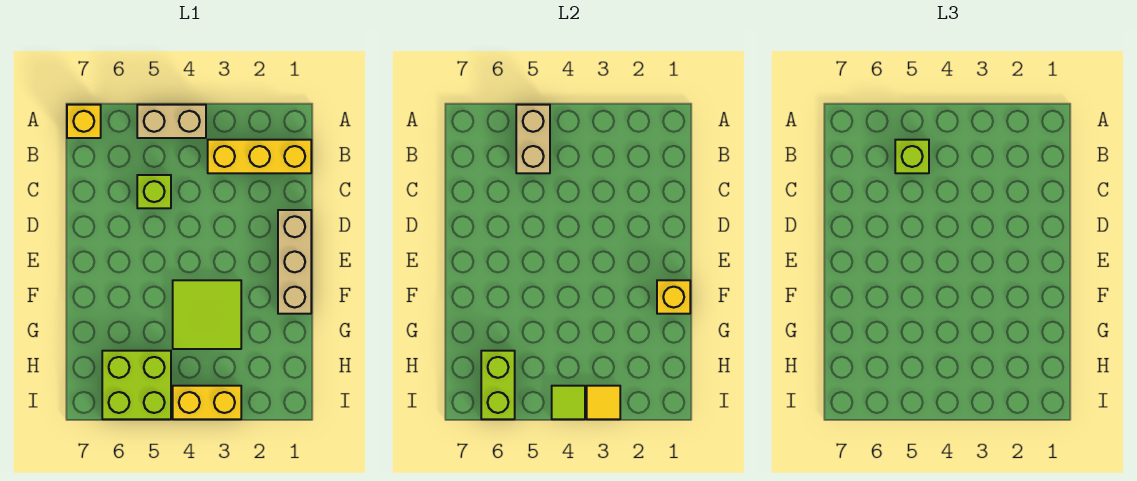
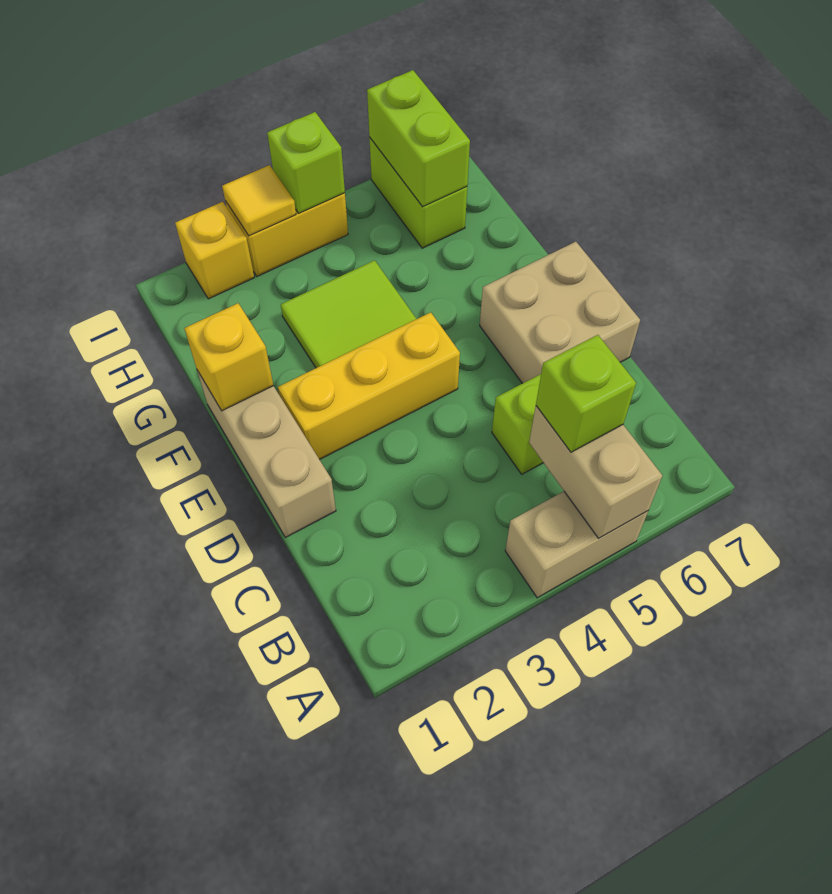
yellow brick A7 level 1 -> yellow brick I2 level 1
yellow brick B1:B3 level 1 -> yellow brick E2:E4 level 1
none -> tan brick D6:E7 level 1
lime brick H5:I6 level 1 -> lime brick H6:I6 level 1
lime tile I4 level 2 -> lime brick I4 level 2

